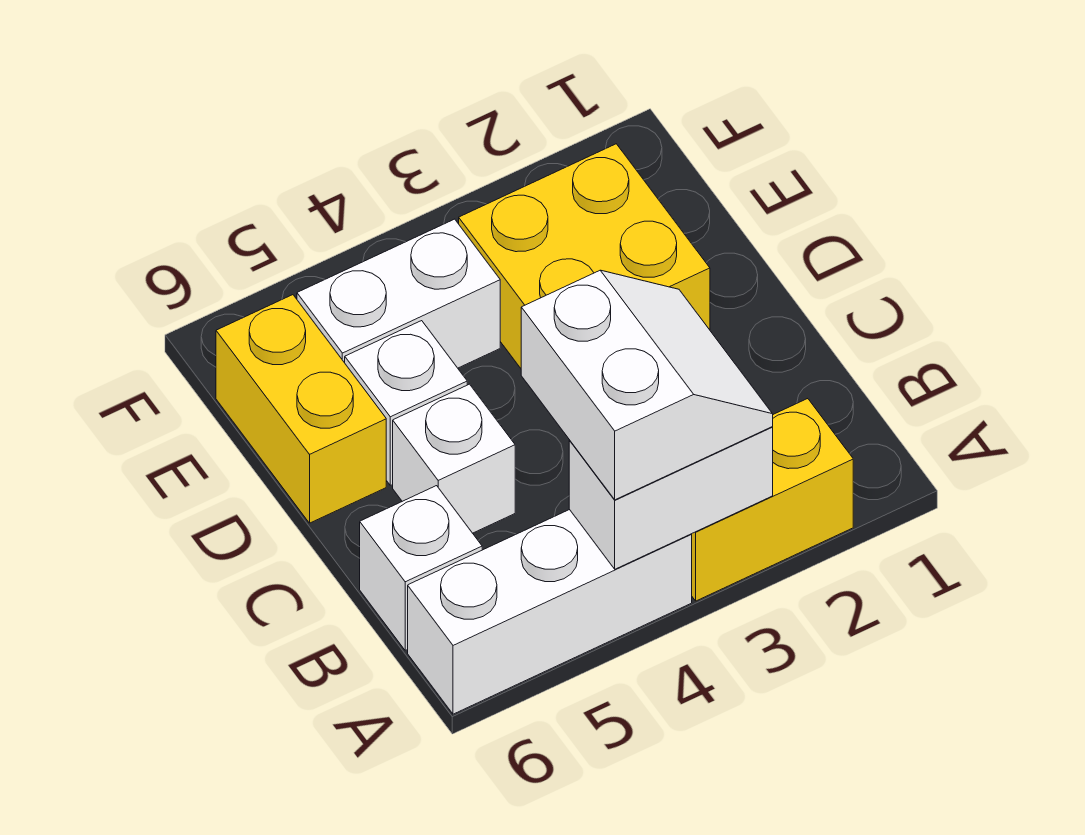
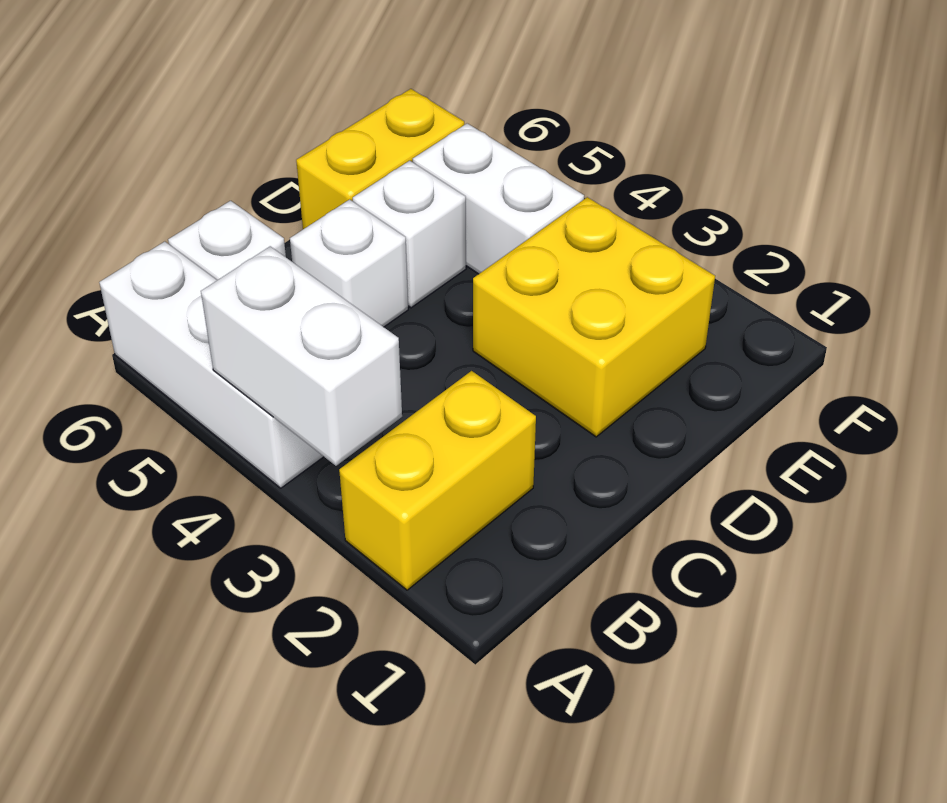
yellow brick A2:A3 level 1 -> yellow brick A2:B2 level 1
white slope A3:B4 level 3 top 4 -> none

